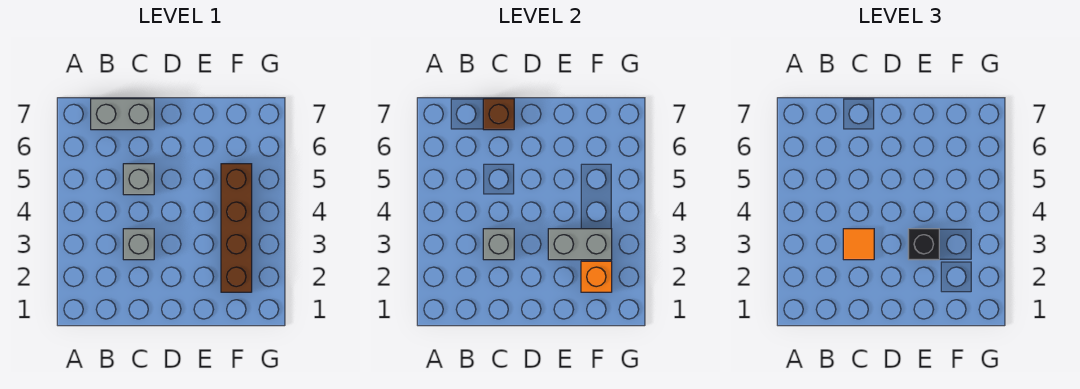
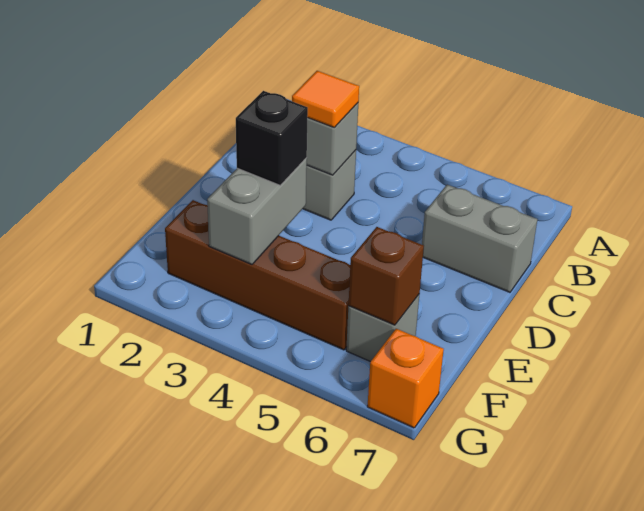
grey brick B7:C7 level 1 -> grey brick C6:C7 level 1
grey brick C5 level 1 -> grey brick F6 level 1
brown brick C7 level 2 -> brown brick F6 level 2
orange brick F2 level 2 -> orange brick G7 level 1

